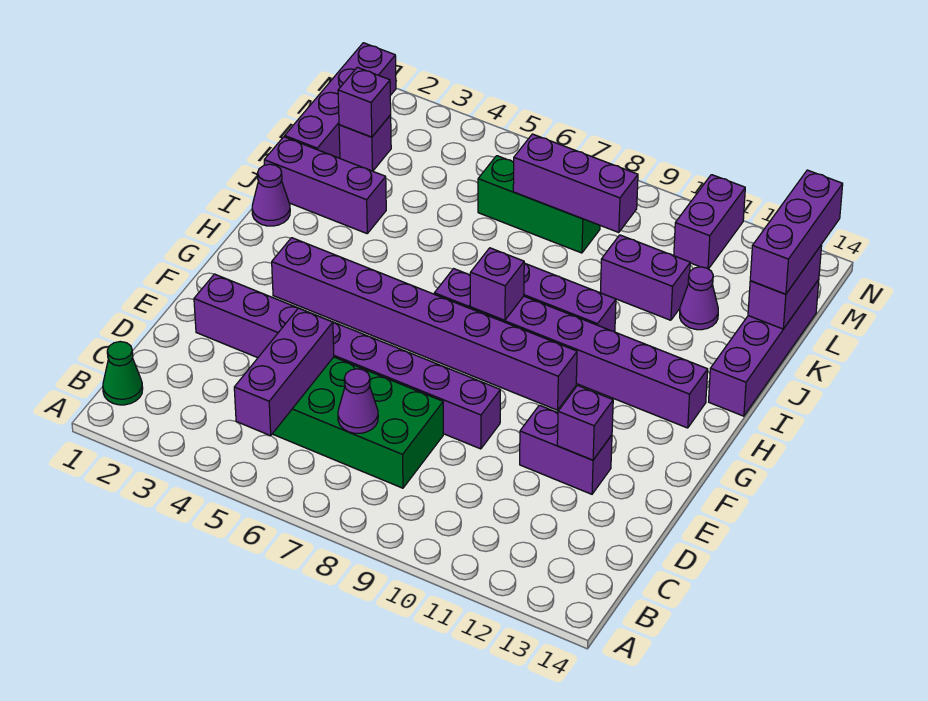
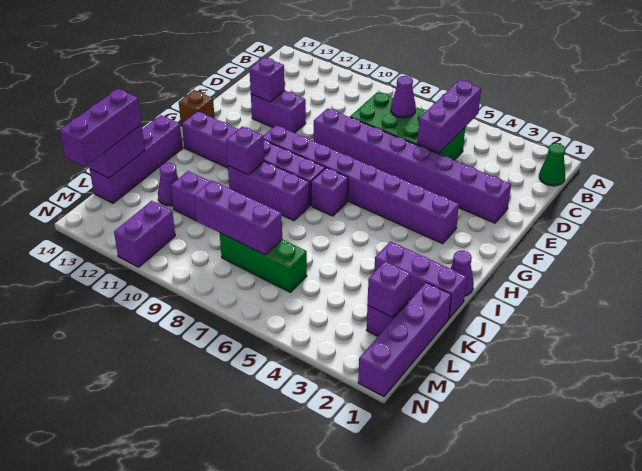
none -> brown brick G14 level 1
purple brick H8 level 2 -> purple brick I10 level 2

